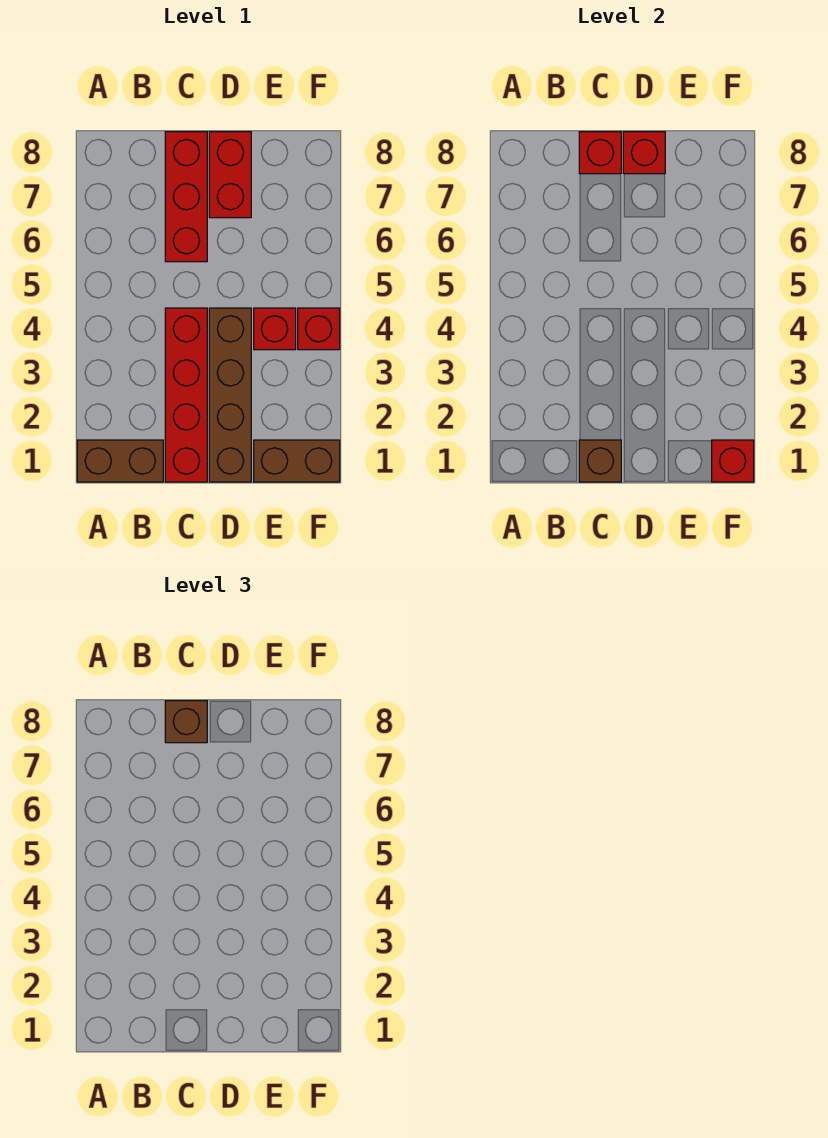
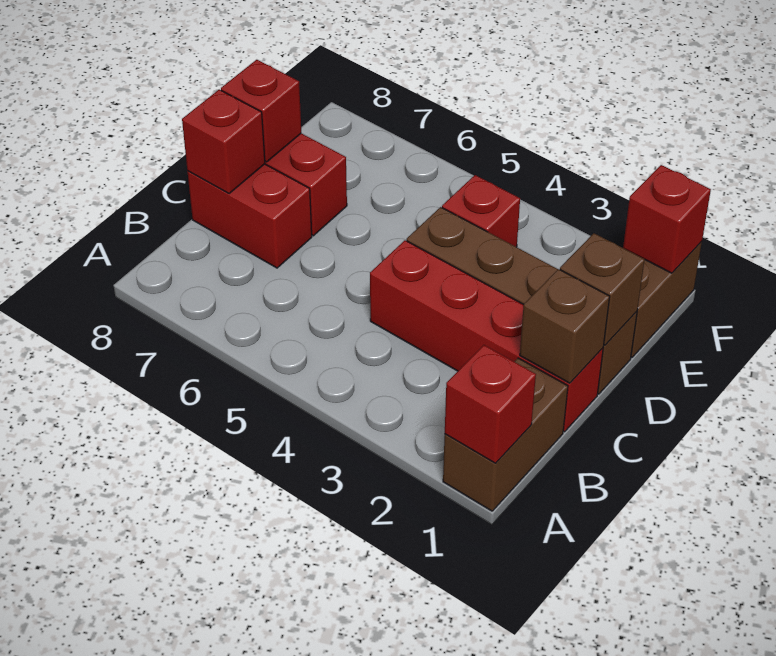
red brick C6:C8 level 1 -> red brick C7:C8 level 1
brown brick C8 level 3 -> brown brick D1 level 2
red brick F4 level 1 -> red brick A1 level 2

